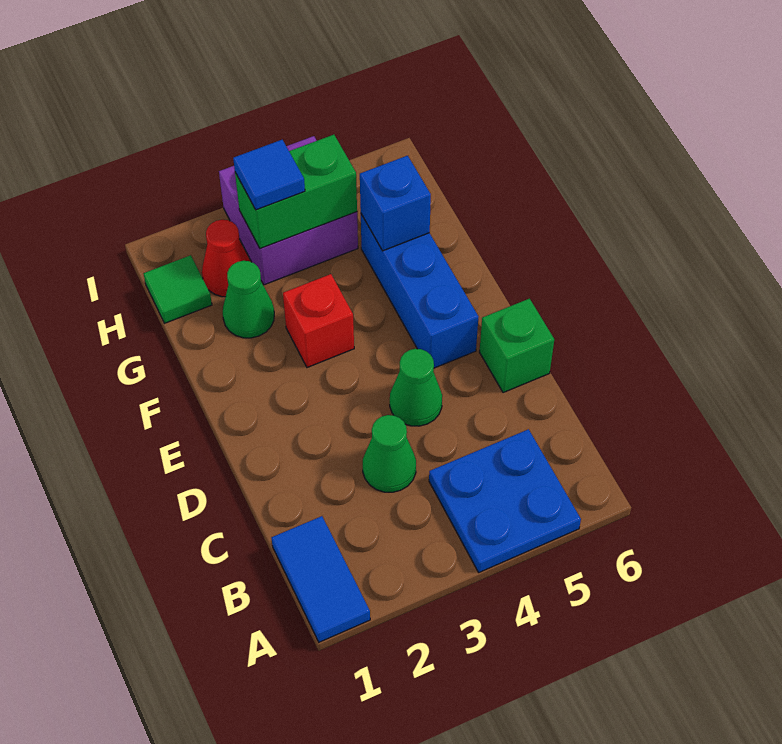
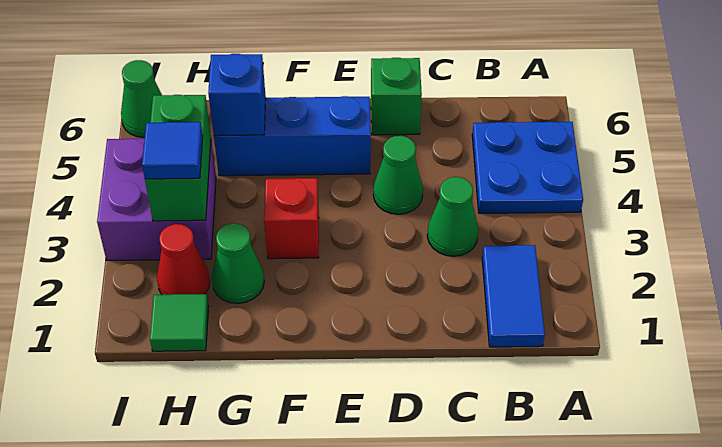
blue tile A1:B1 level 1 -> blue tile B1:B2 level 1
none -> green cone I6 level 1

